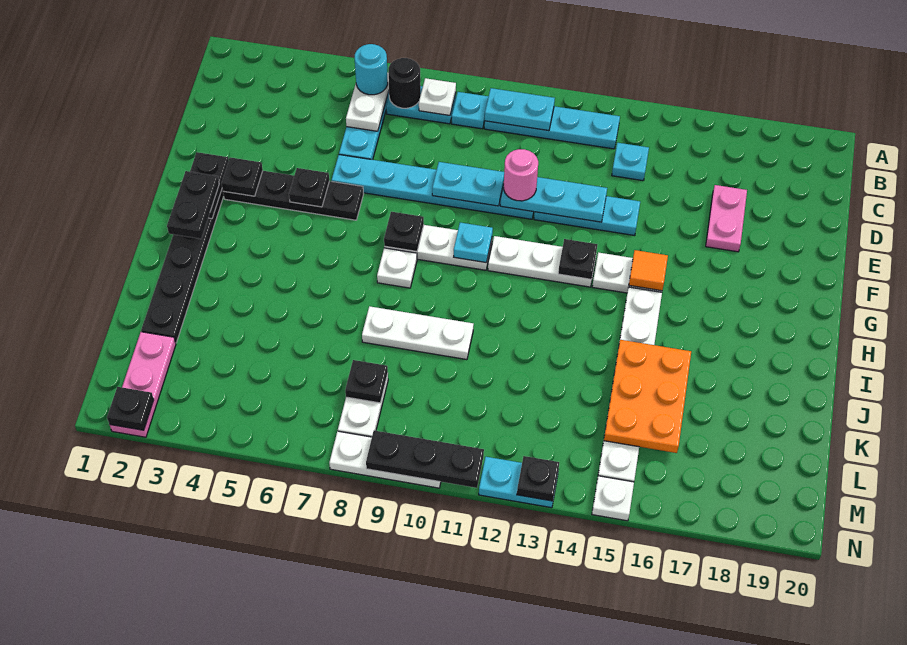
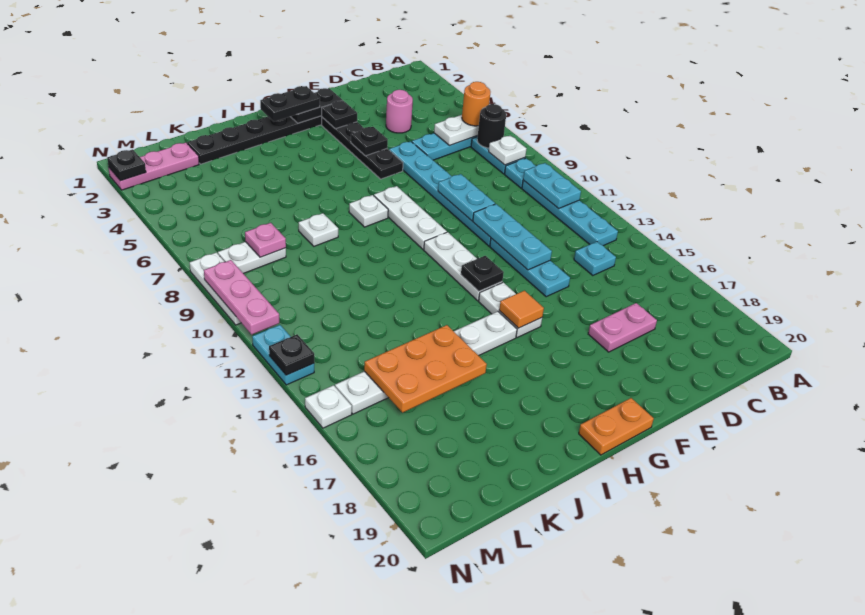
cyan round brick B6 level 3 -> orange round brick B6 level 3
pink round brick E11 level 3 -> pink round brick D4 level 1
black plate G8 level 2 -> none
cyan plate G10 level 2 -> none
none -> orange plate G20:H20 level 1
white plate J8:J10 level 1 -> white plate J8 level 1
black plate L8 level 2 -> pink plate L8 level 2
black plate N9:N11 level 2 -> pink plate N9:N11 level 2

